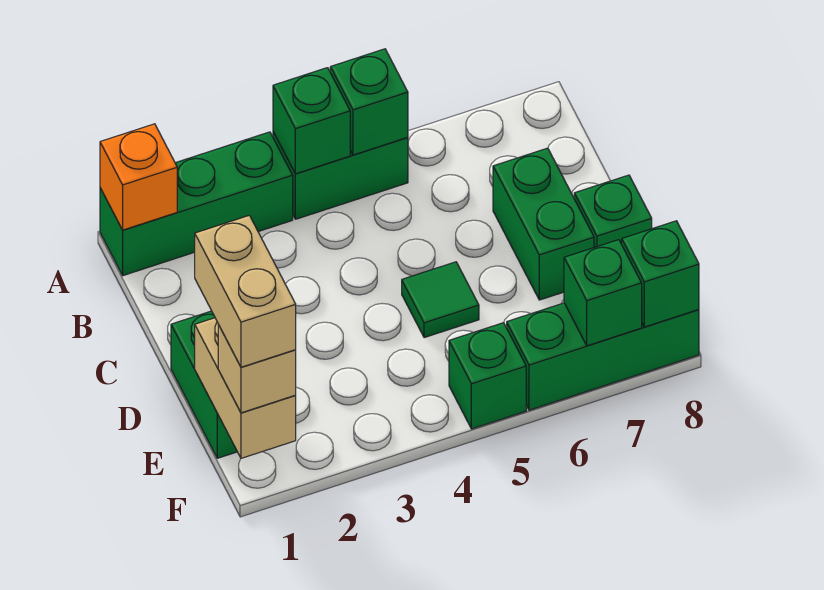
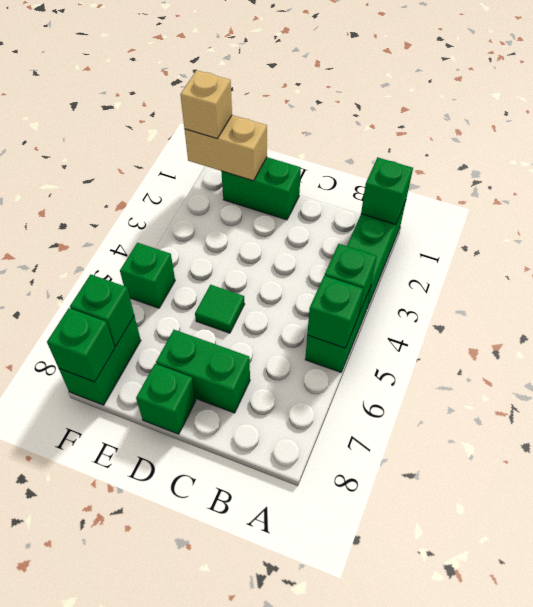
orange brick A1 level 2 -> green brick A1 level 2
tan brick E1:F1 level 4 -> none
green brick F6:F8 level 1 -> green brick F7:F8 level 1

